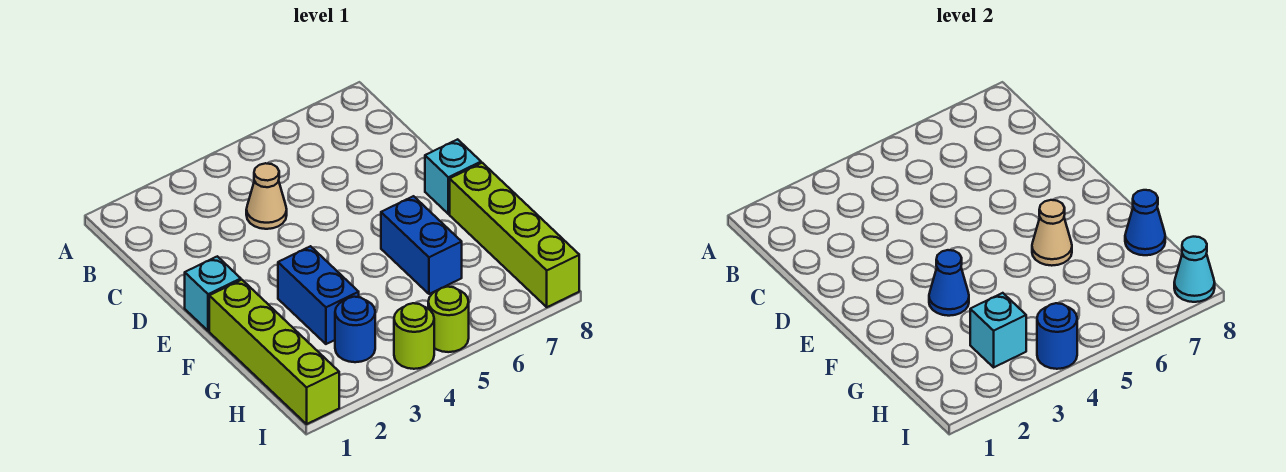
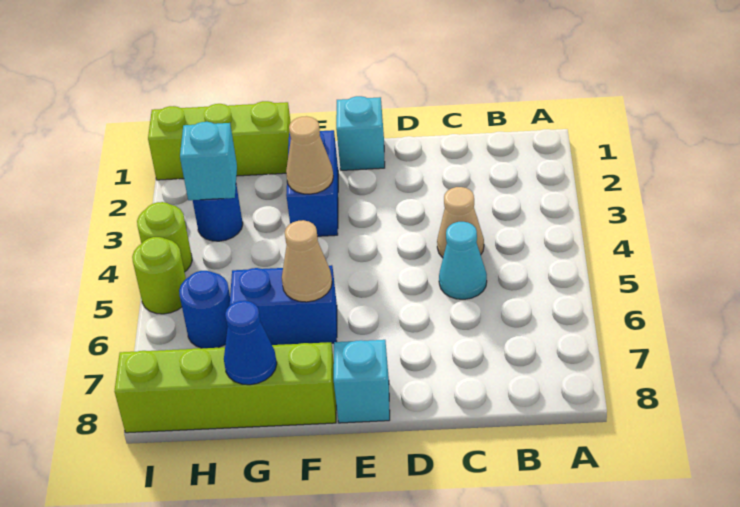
lime brick F1:I1 level 1 -> lime brick G1:I1 level 1
blue brick F3:G3 level 1 -> blue brick F2:F3 level 1
blue cone F3 level 2 -> tan cone F3 level 2
blue round brick I4 level 2 -> blue round brick H6 level 1
cyan cone I8 level 2 -> cyan cone C5 level 1

